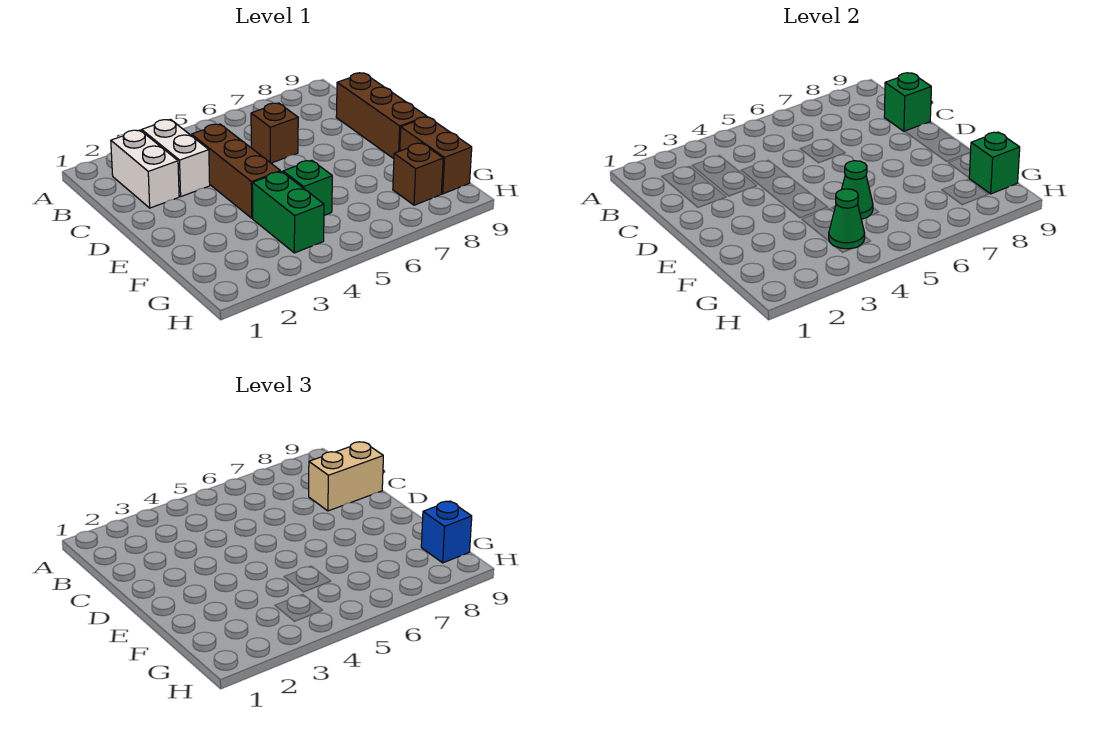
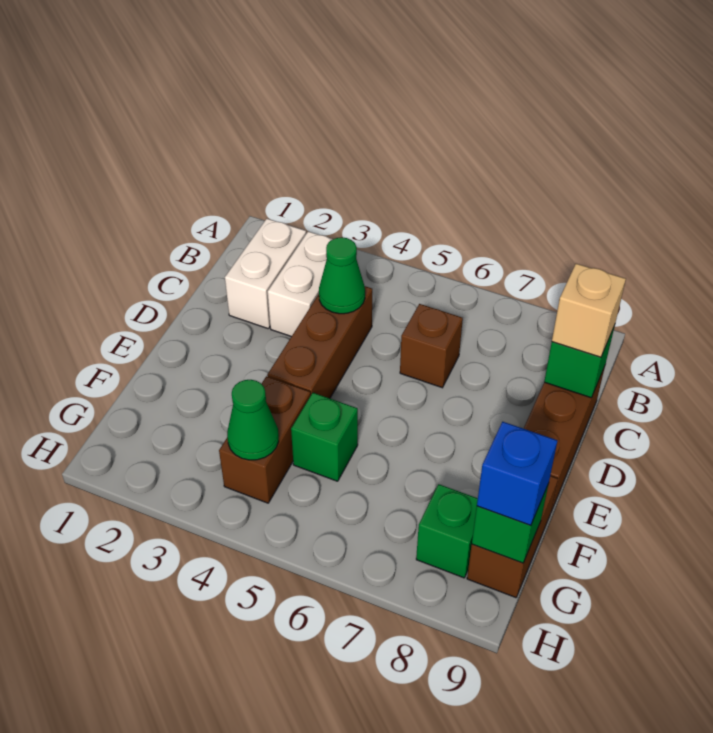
tan brick C8:C9 level 3 -> tan brick C9 level 3
green brick F4:G4 level 1 -> brown brick F4:G4 level 1
green cone F5 level 2 -> green cone C4 level 2
brown brick G8 level 1 -> green brick G8 level 1

